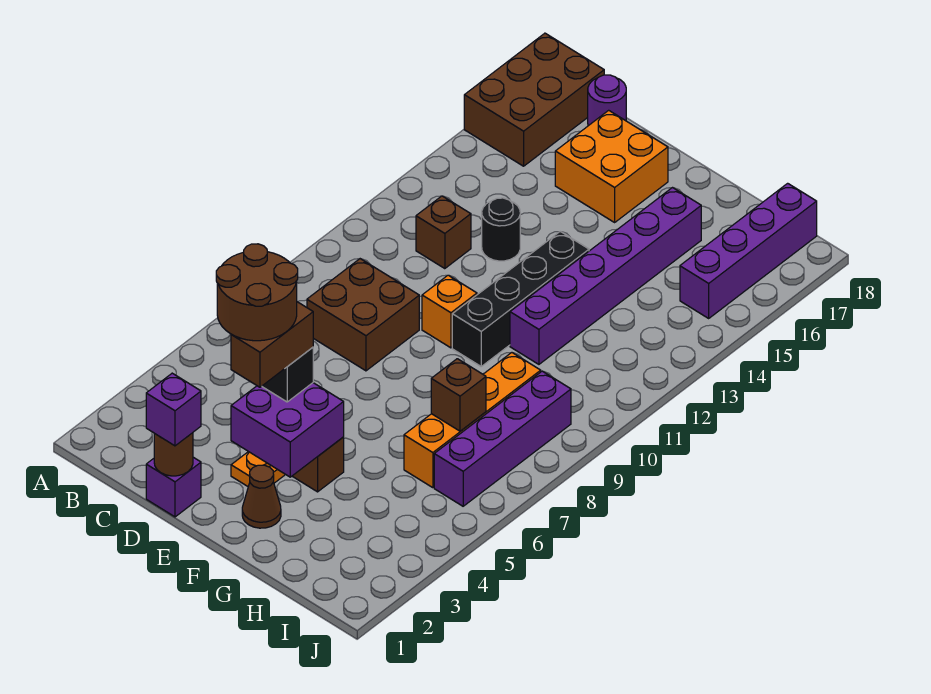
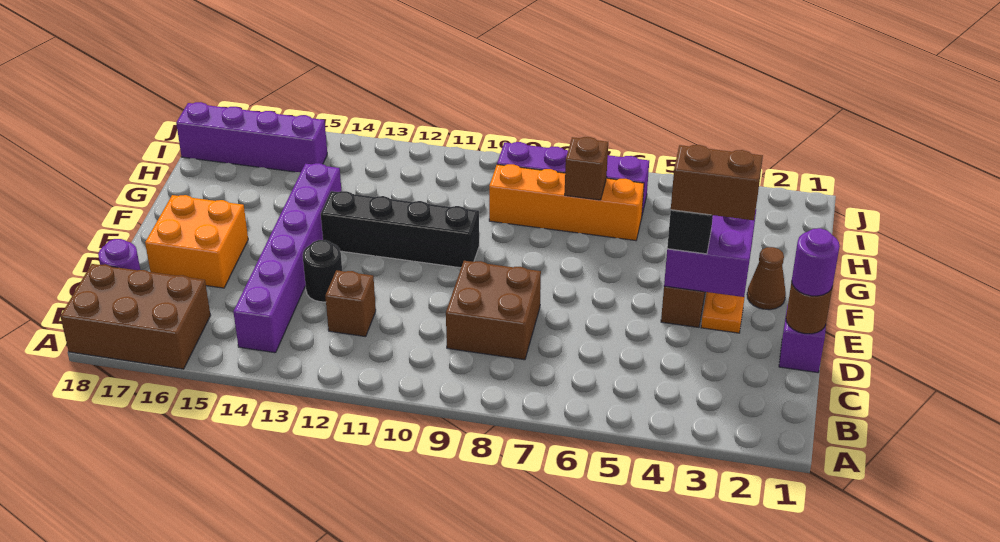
purple brick D1 level 3 -> purple round brick D1 level 3
brown round brick D3:E4 level 5 -> none
orange brick E10 level 1 -> none
purple brick G11:G16 level 1 -> purple brick B14:G14 level 1

